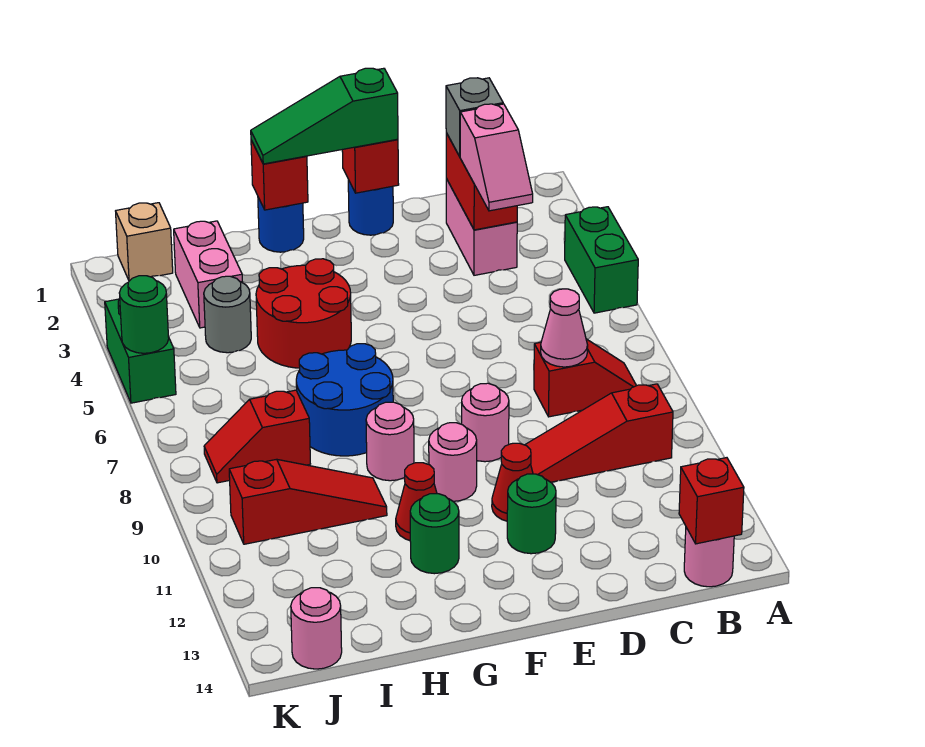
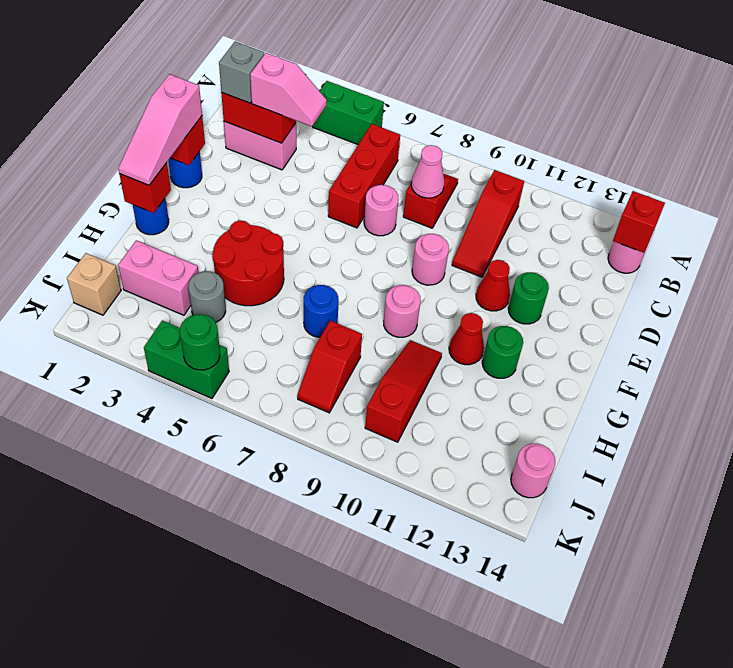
none -> red brick B6:D6 level 1
green slope E1:G1 level 3 top E -> pink slope E1:G1 level 3 top E
pink round brick F10 level 1 -> pink round brick D7 level 1
blue round brick G7:H8 level 1 -> blue round brick H7 level 1

